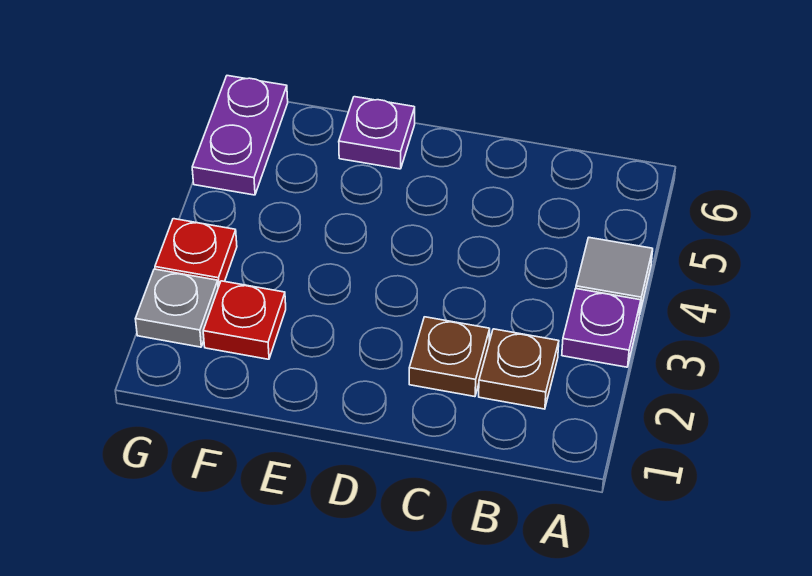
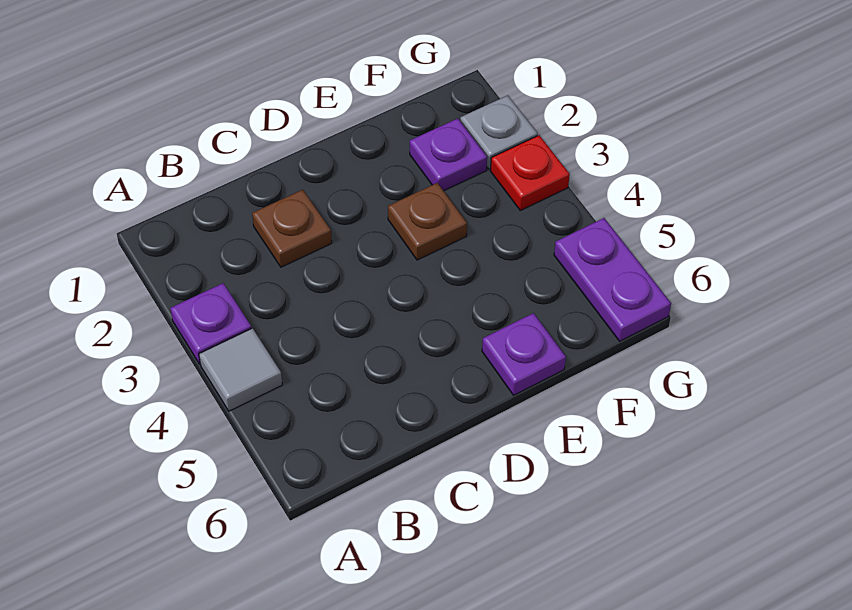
brown plate B2 level 1 -> brown plate E3 level 1
red plate F2 level 1 -> purple plate F2 level 1

